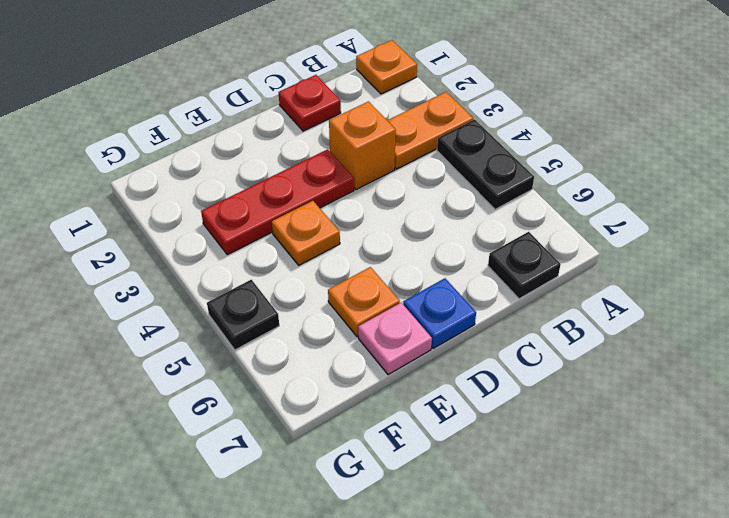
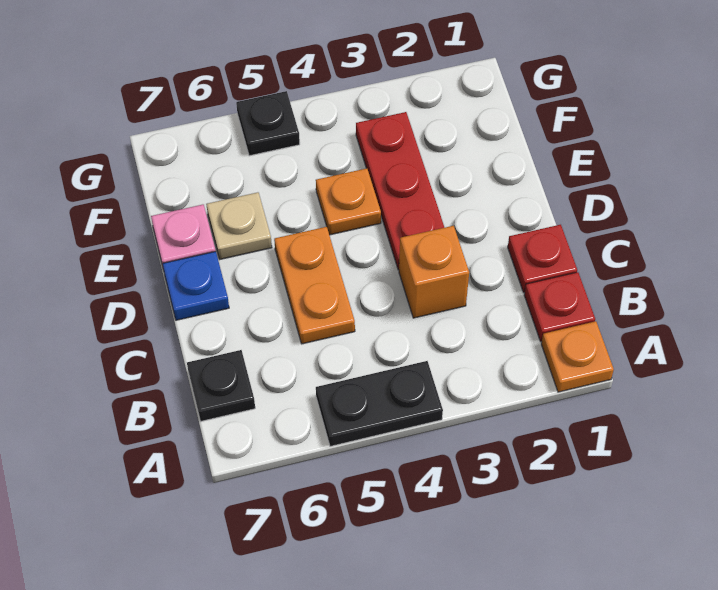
orange plate A3:B3 level 1 -> orange plate C5:D5 level 1
none -> red plate B1 level 1
orange plate E6 level 1 -> tan plate E6 level 1

